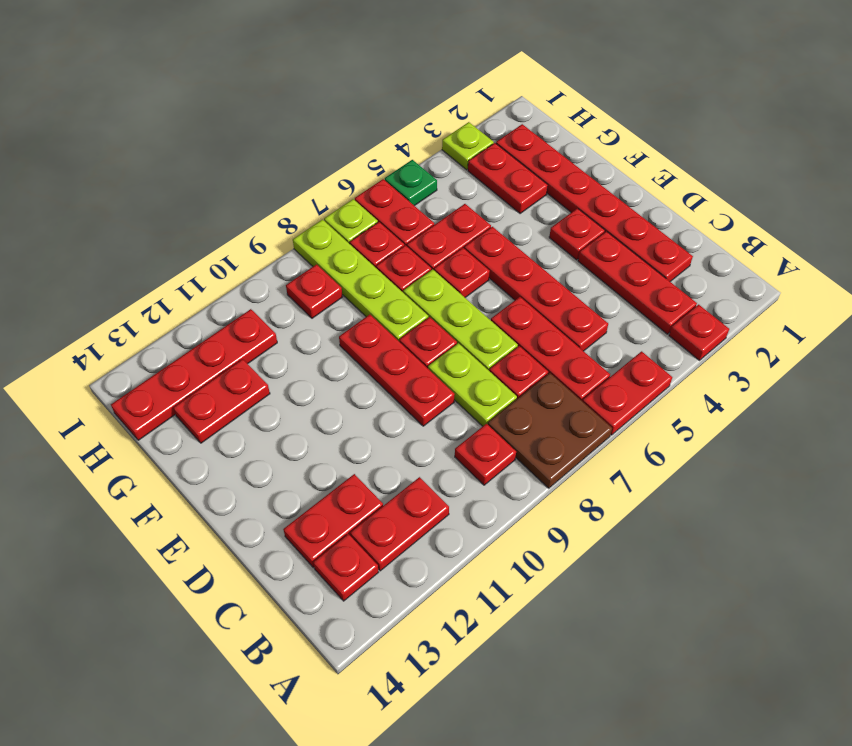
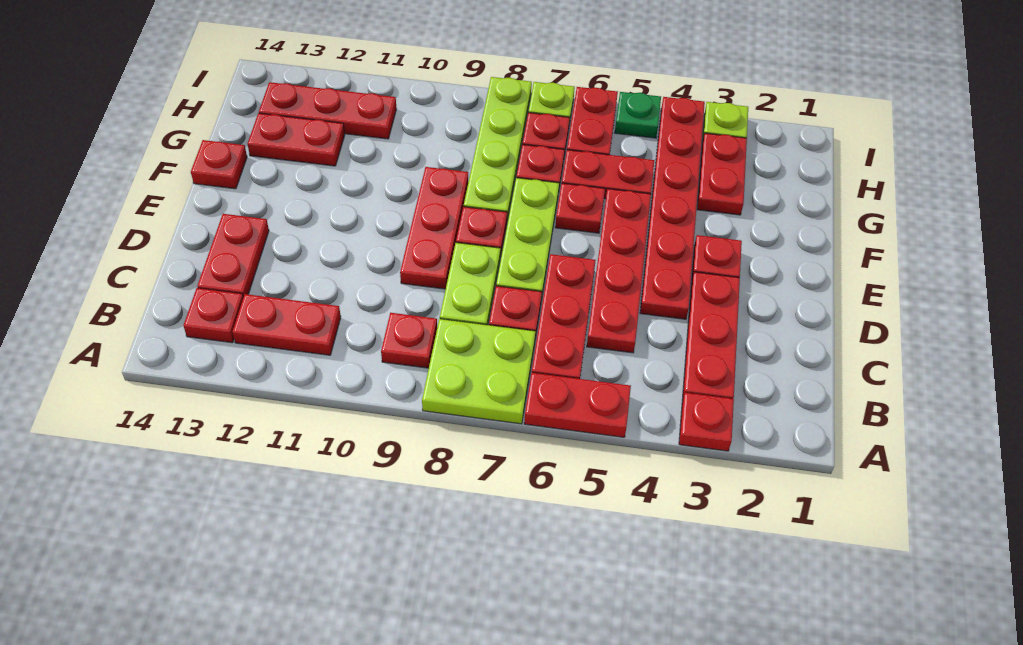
brown plate A7:B8 level 1 -> lime plate A7:B8 level 1
red plate C2:H2 level 1 -> red plate D4:I4 level 1
red plate C12:C13 level 1 -> red plate C13:D13 level 1
red plate H9 level 1 -> red plate F14 level 1
red plate H11:H14 level 1 -> red plate H11:H13 level 1

